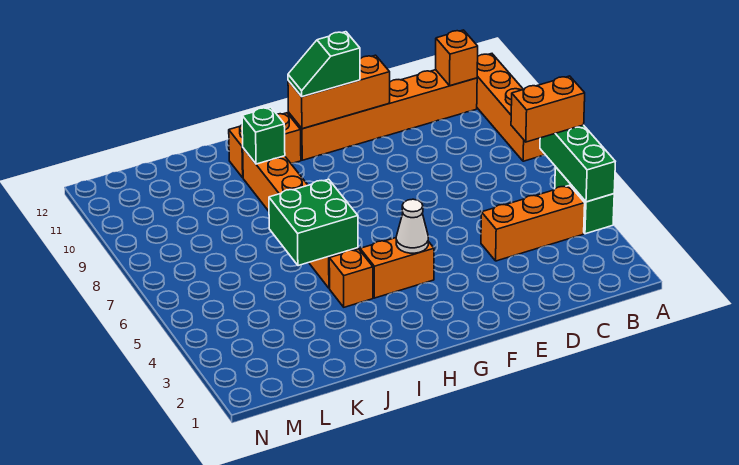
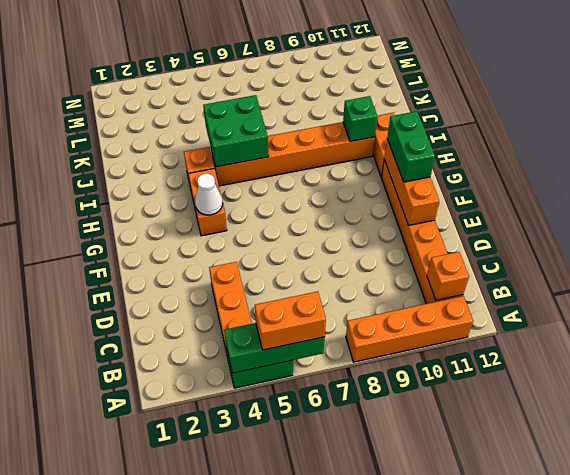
orange brick A6:B6 level 3 -> orange brick A5:A6 level 3
green slope F11:G11 level 3 top F -> green brick F11:G11 level 3

